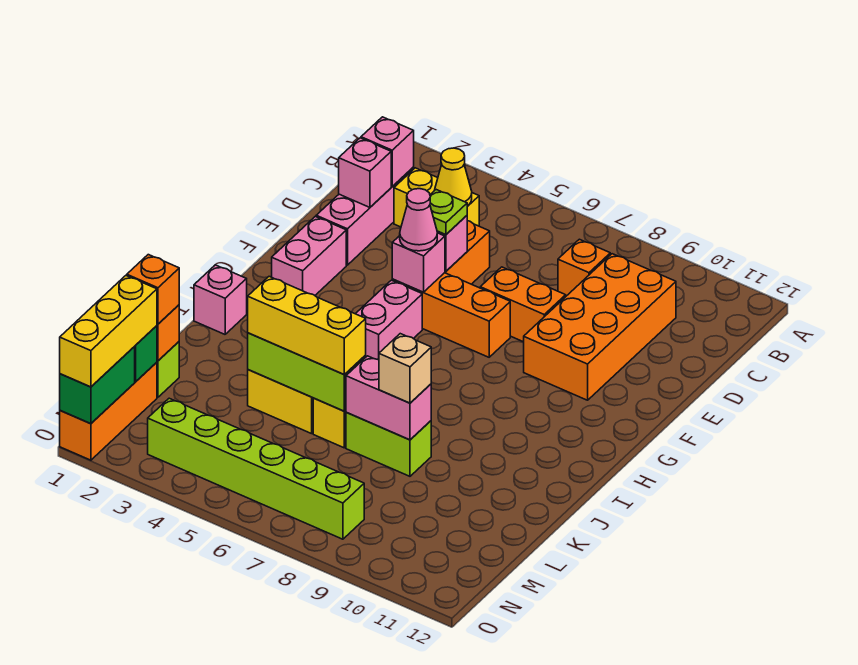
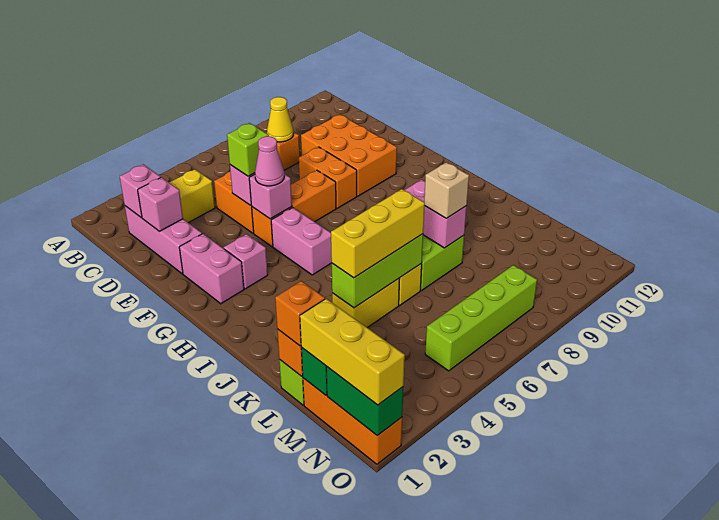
yellow cone C4 level 2 -> yellow cone C8 level 2
orange brick C9:F10 level 1 -> orange brick D9:F10 level 1
lime plate E5 level 3 -> lime brick E5 level 3
orange brick E7:E8 level 1 -> orange brick E8:F8 level 1
pink brick I1 level 1 -> pink brick G3 level 1
pink brick K7:K8 level 2 -> pink brick J8:K8 level 2
lime brick N3:N8 level 1 -> lime brick N5:N8 level 1

